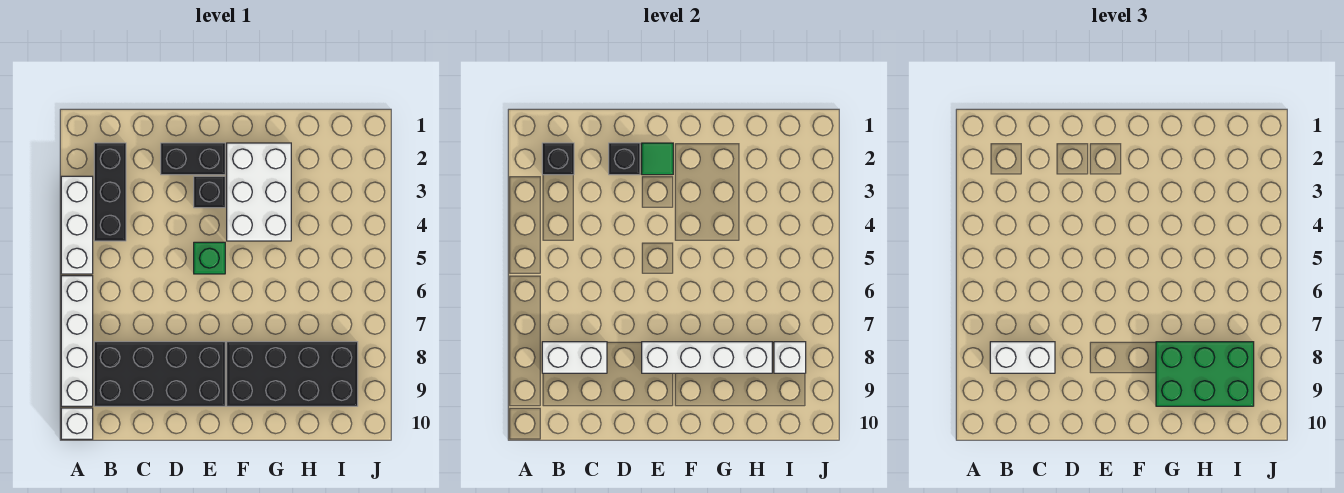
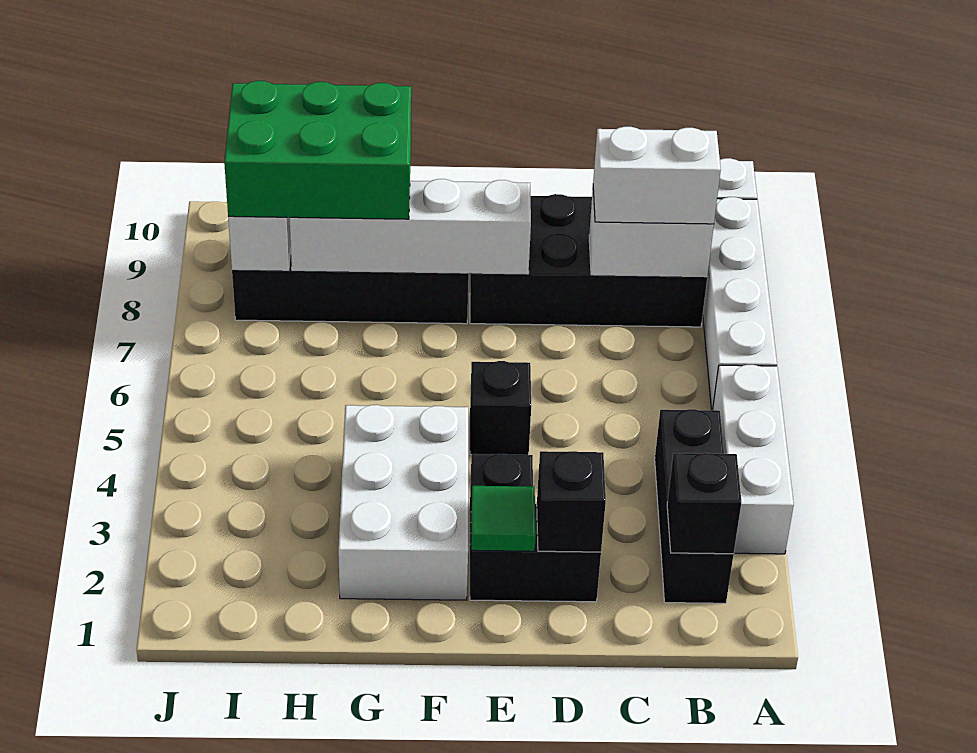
green brick E5 level 1 -> black brick E5 level 1

